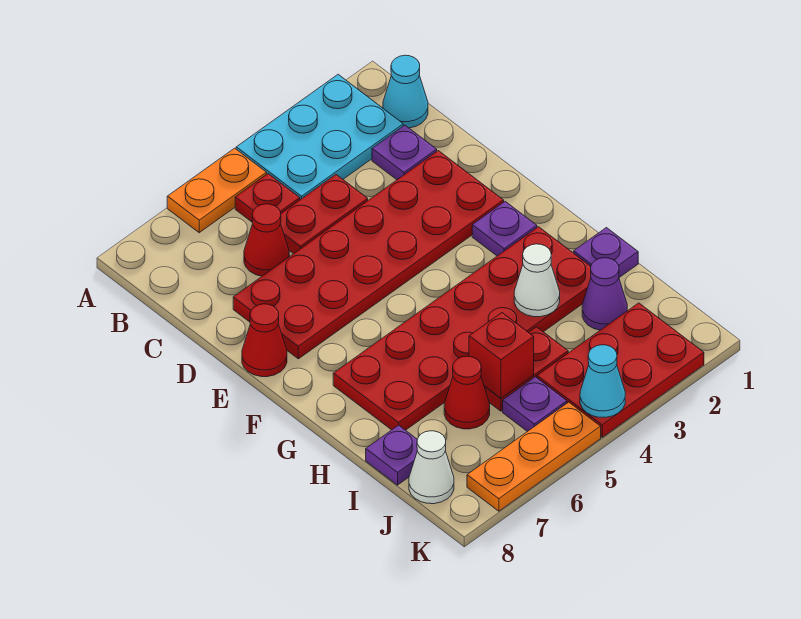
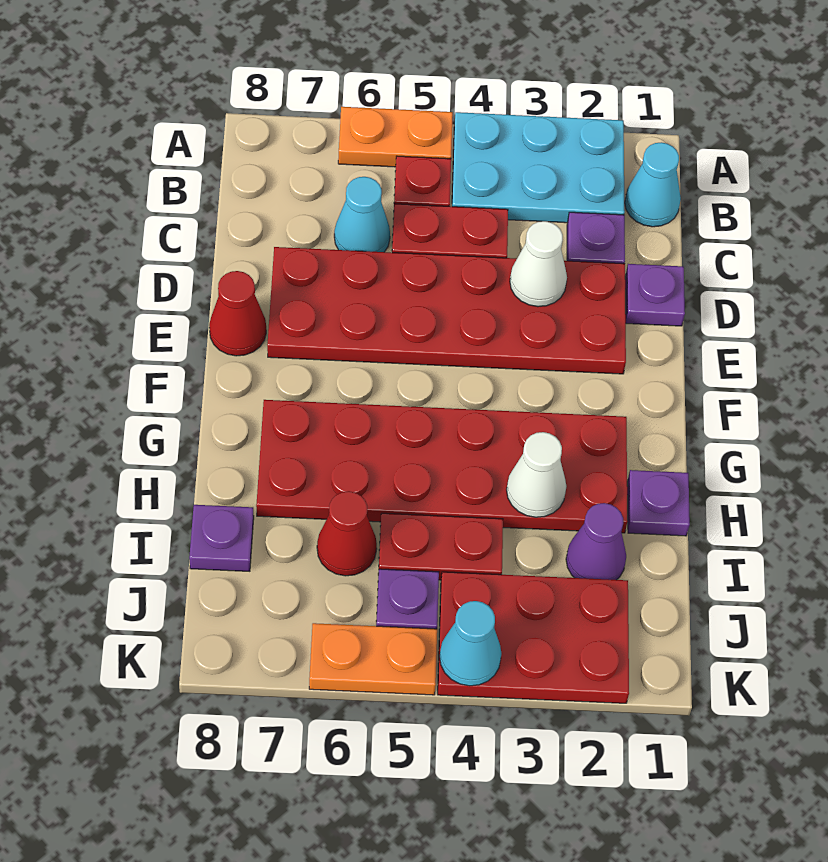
red cone C6 level 1 -> cyan cone C6 level 1
purple plate F2 level 1 -> purple plate D1 level 1
red brick I5 level 2 -> none
white cone J8 level 1 -> white cone D3 level 2
orange plate K5:K7 level 1 -> orange plate K5:K6 level 1

